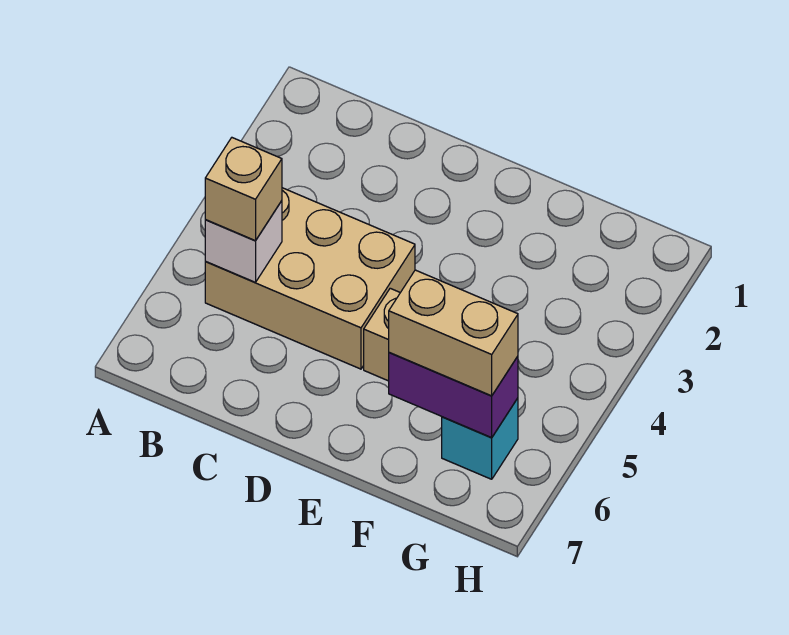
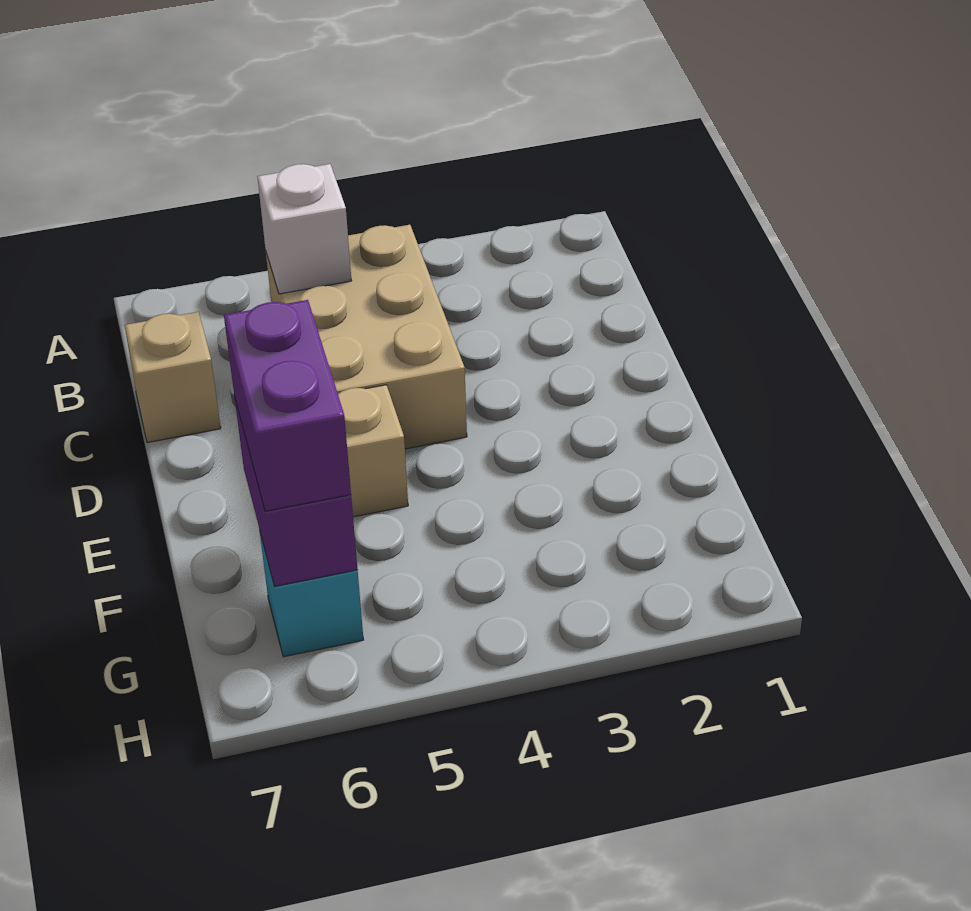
tan brick B5 level 3 -> tan brick C7 level 1
tan brick F6:G6 level 3 -> purple brick F6:G6 level 3

